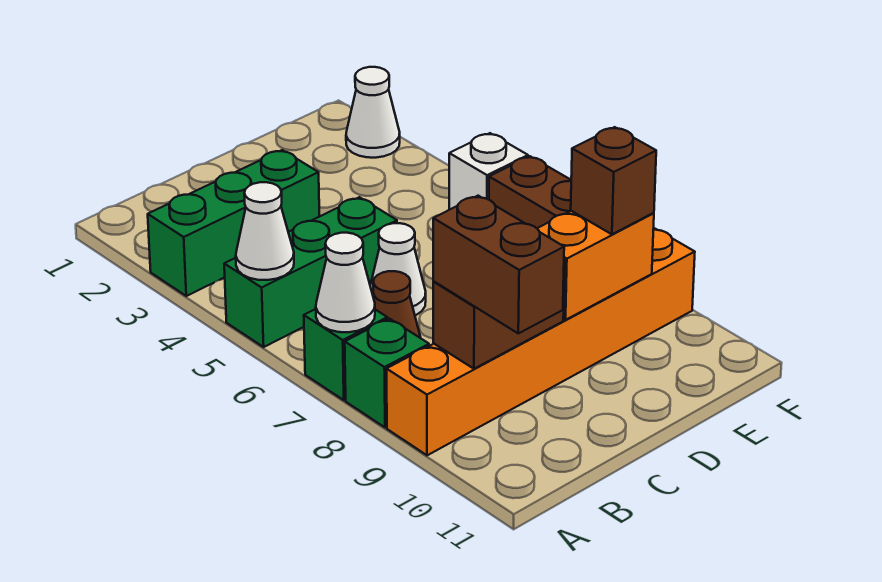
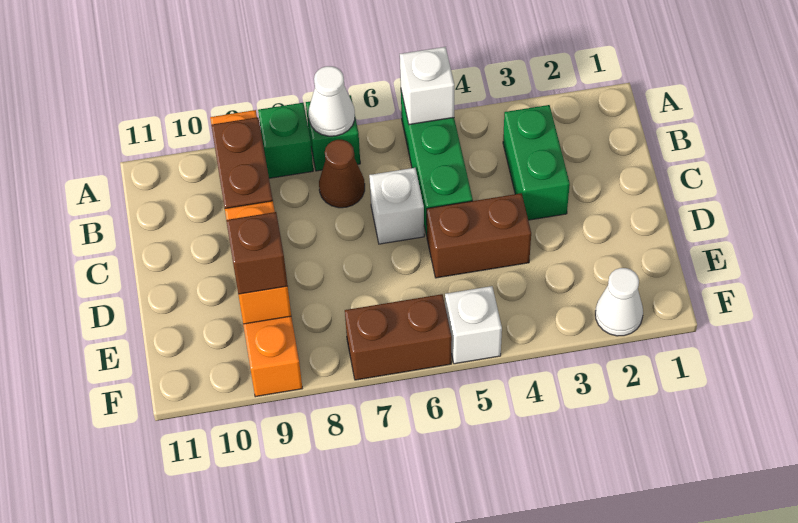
green brick A3:C3 level 1 -> green brick B3:C3 level 1
white cone A5 level 2 -> white brick A5 level 2
brown brick B9:B10 level 3 -> brown brick D4:D5 level 1
white cone C6 level 1 -> white brick C6 level 1

